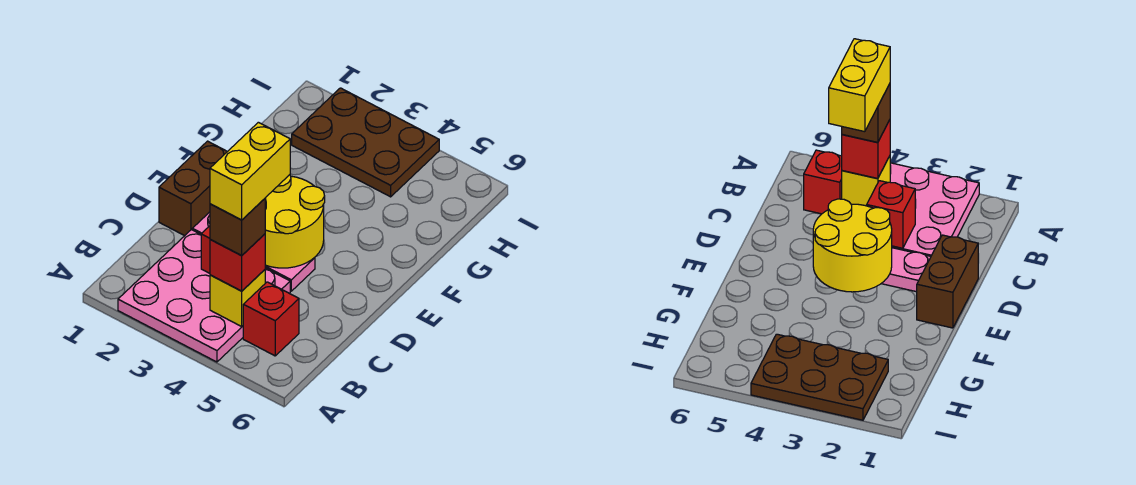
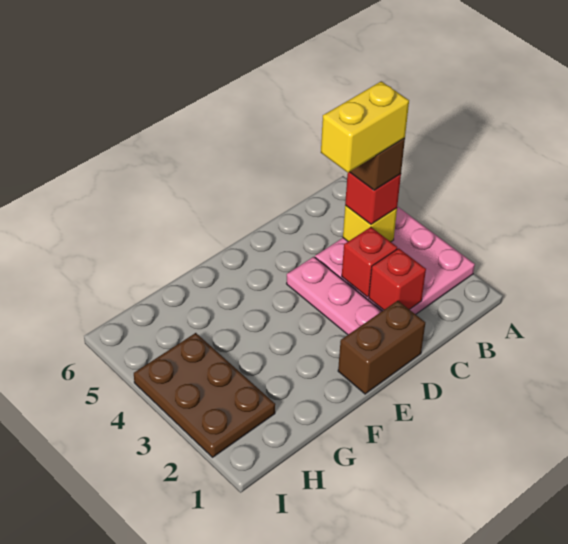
red brick B5 level 1 -> red brick C2 level 2
yellow round brick D3:E4 level 2 -> none

